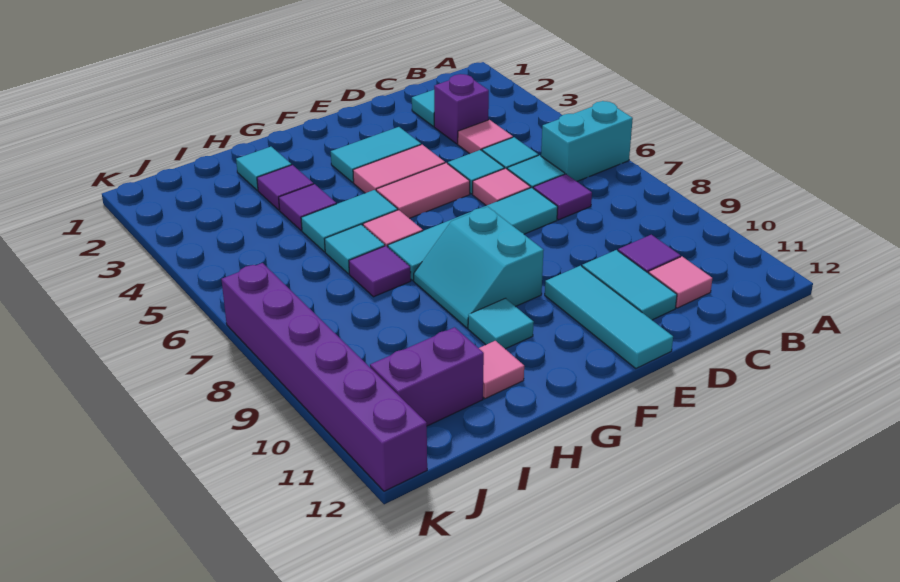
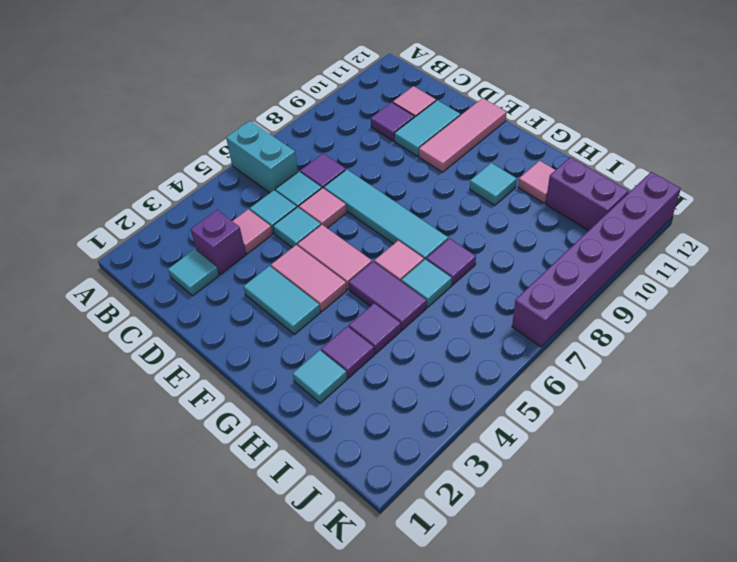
cyan tile E10:E12 level 1 -> pink tile E10:E12 level 1
cyan slope F8:G9 level 1 top F -> none
cyan tile G5:H5 level 1 -> purple tile G5:H5 level 1

